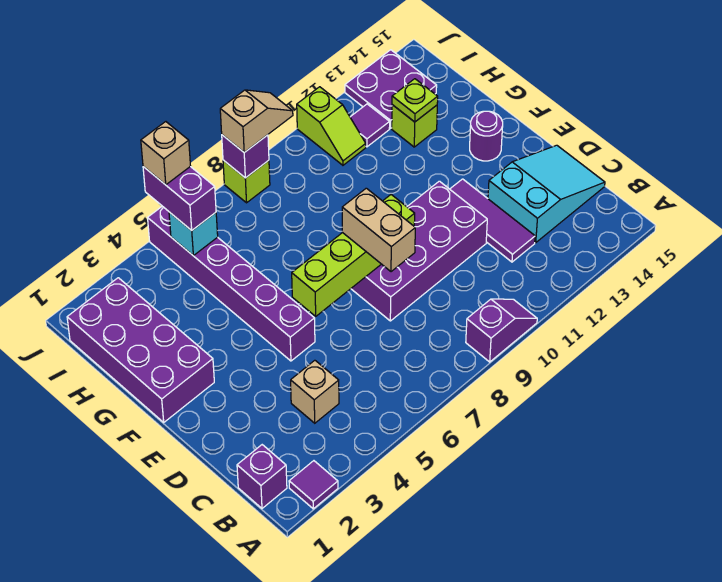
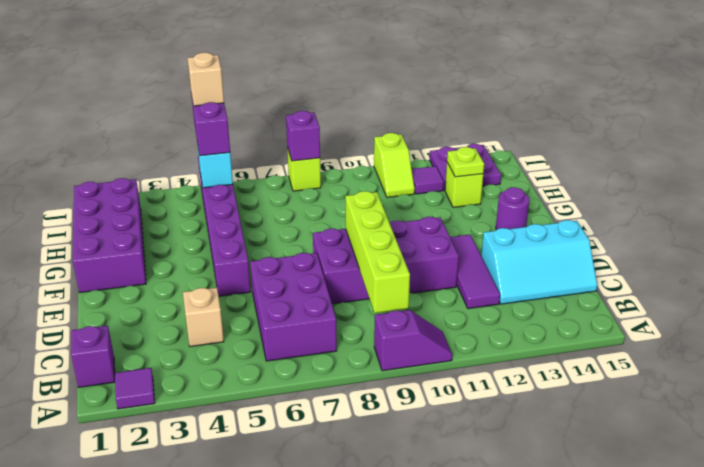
none -> purple brick B6:D7 level 1
cyan slope C13:D15 level 1 top 13 -> cyan slope C13:D15 level 1 top D
tan brick D8:E8 level 3 -> none
lime brick E6:E9 level 2 -> lime brick B9:E9 level 2
tan slope J8:J9 level 3 top 8 -> none

